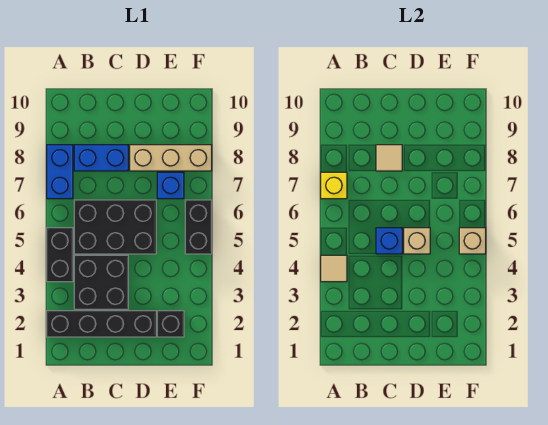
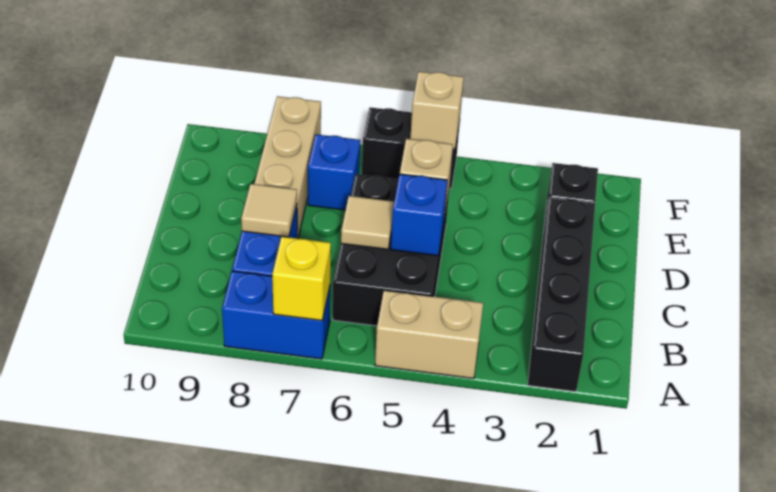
black brick A4:A5 level 1 -> tan brick A4:A5 level 1
tan tile A4 level 2 -> tan tile C6 level 2
black brick B3:C4 level 1 -> none

